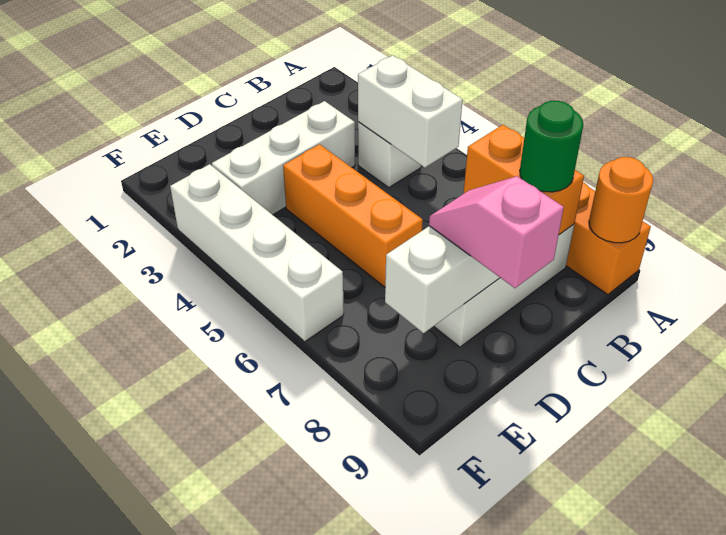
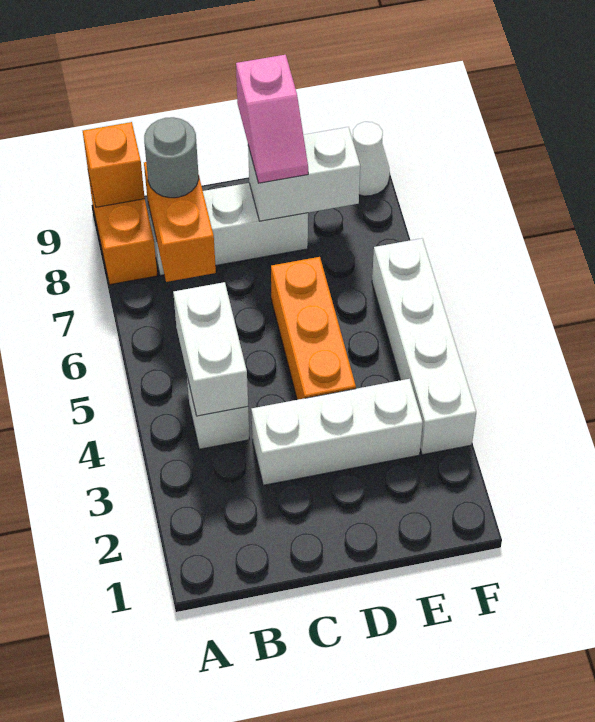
orange round brick A9 level 2 -> orange brick A9 level 2
green round brick B8 level 3 -> grey round brick B8 level 3
none -> white cone F9 level 1

